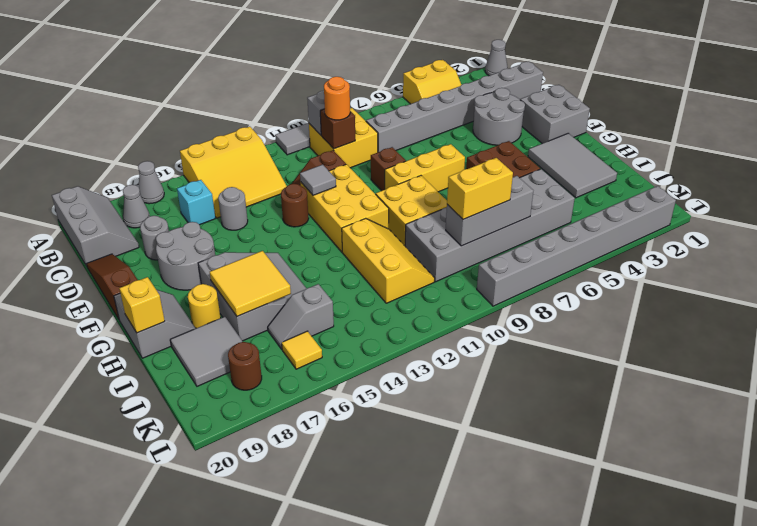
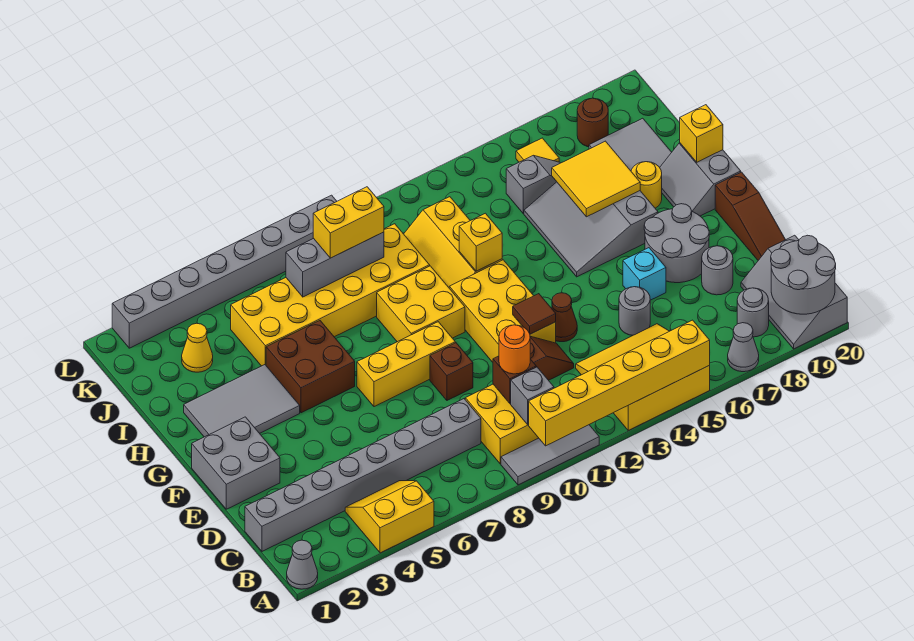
none -> yellow brick A10:A15 level 2
grey cone B18 level 1 -> grey round brick B18 level 1
cyan brick C16 level 1 -> cyan brick E16 level 1
grey round brick D3:E4 level 1 -> grey round brick A19:B20 level 2
grey tile E12 level 2 -> brown tile E12 level 2
brown round brick E13 level 1 -> brown cone E13 level 1
grey tile G2:I3 level 1 -> grey tile G2:H4 level 1
none -> yellow brick H12 level 2
grey brick I5:J10 level 1 -> yellow brick I5:J10 level 1
none -> yellow cone J3 level 1

